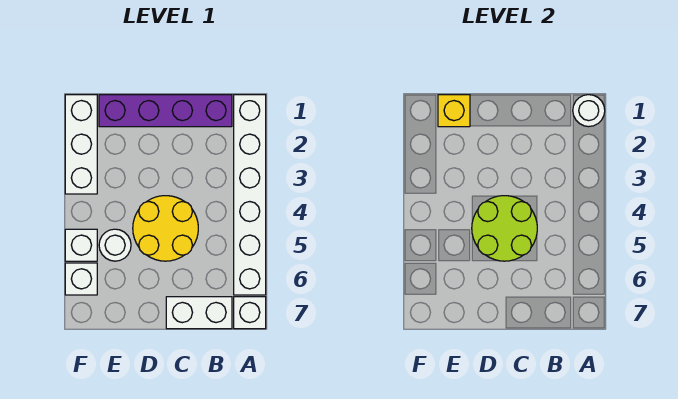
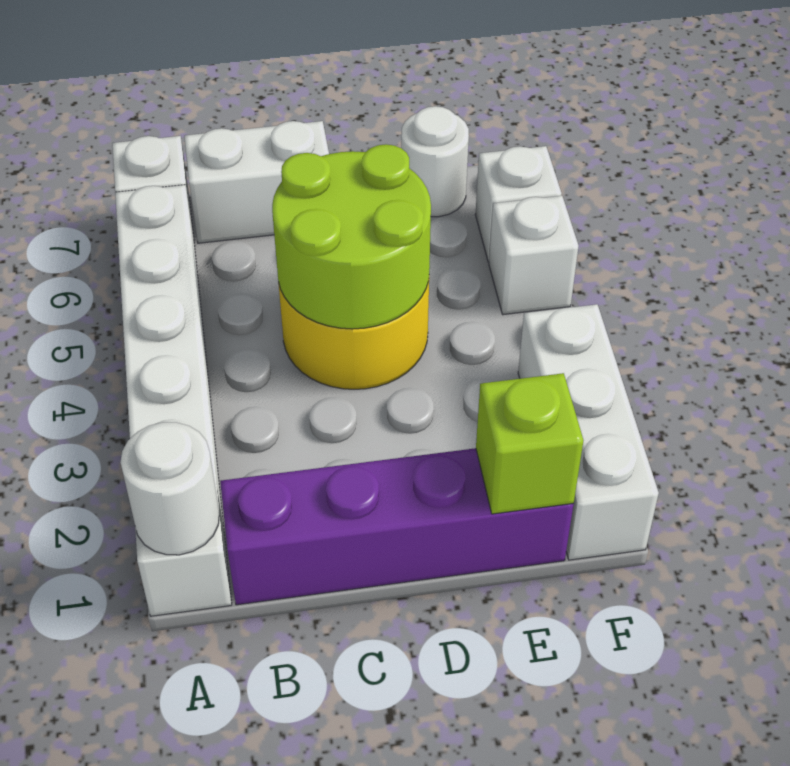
yellow brick E1 level 2 -> lime brick E1 level 2
white round brick E5 level 1 -> white round brick E7 level 1

